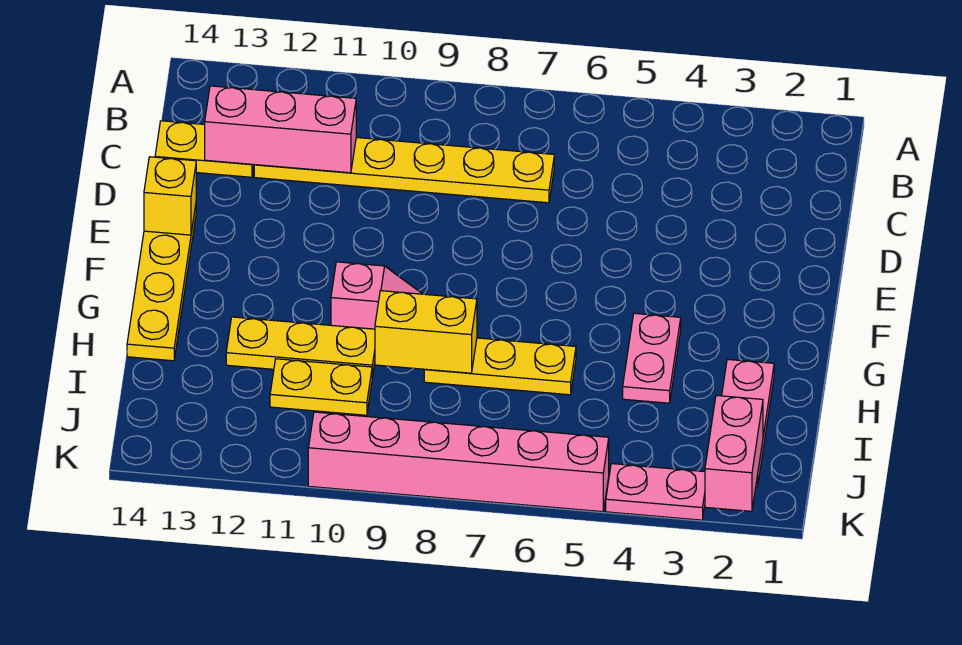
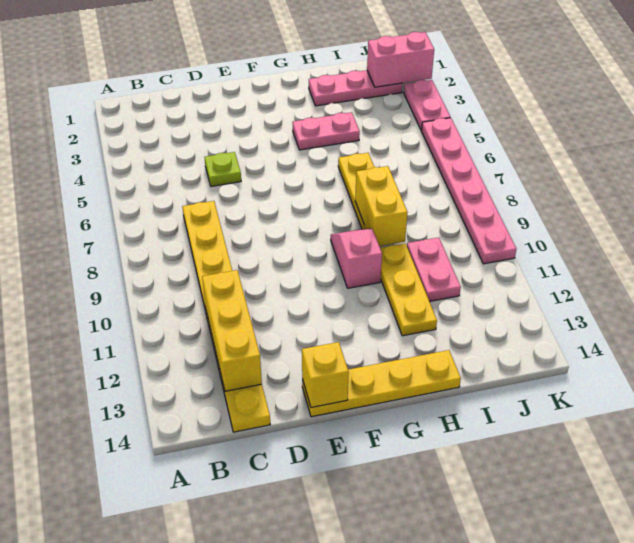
pink brick C11:C13 level 2 -> yellow brick C11:C13 level 2
none -> lime plate D5 level 1
yellow plate I10:I11 level 1 -> pink plate I10:I11 level 1
pink brick K5:K10 level 1 -> pink plate K5:K10 level 1

